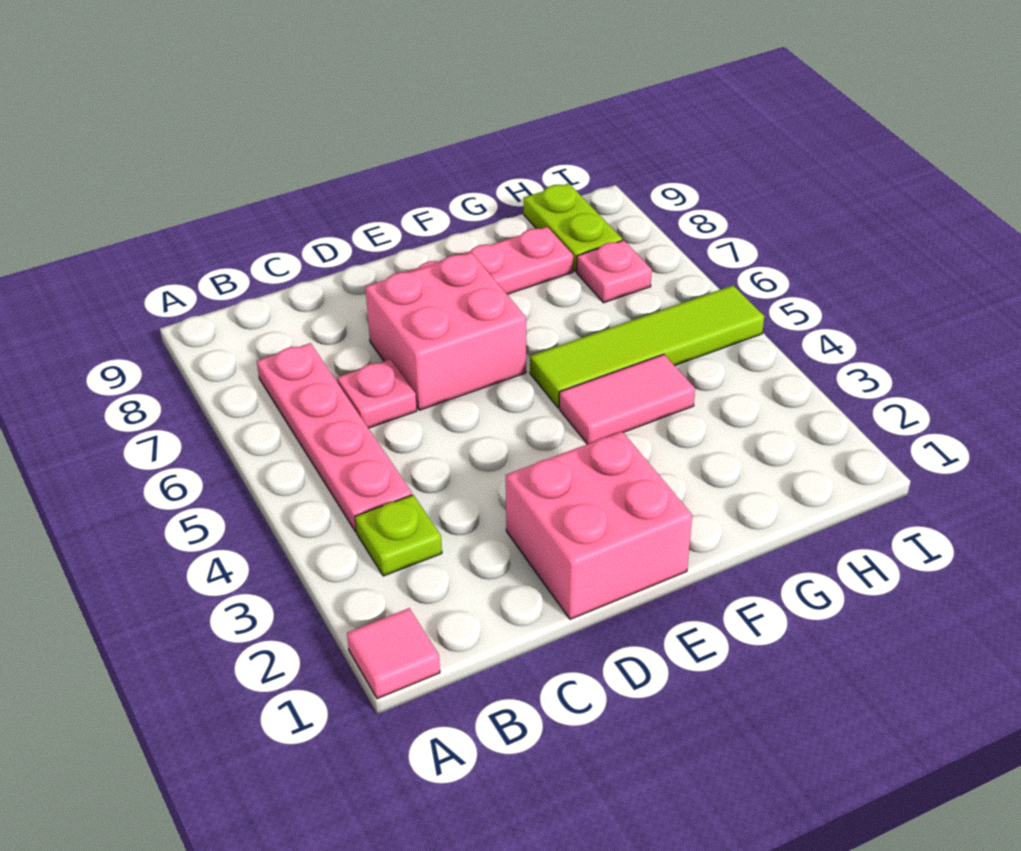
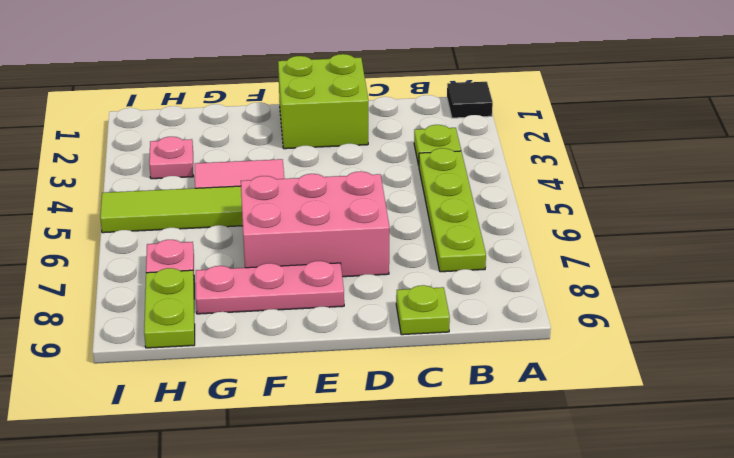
pink tile A1 level 1 -> black tile A1 level 1
pink plate B4:B7 level 1 -> lime plate B4:B7 level 1
pink plate C6 level 1 -> pink plate H3 level 1
none -> lime plate C9 level 1
pink brick D1:E2 level 1 -> lime brick D1:E2 level 1
pink brick D6:E7 level 1 -> pink brick D6:F7 level 1

